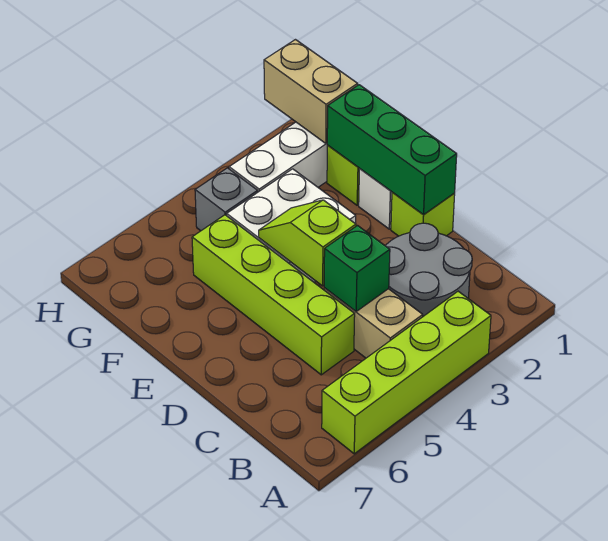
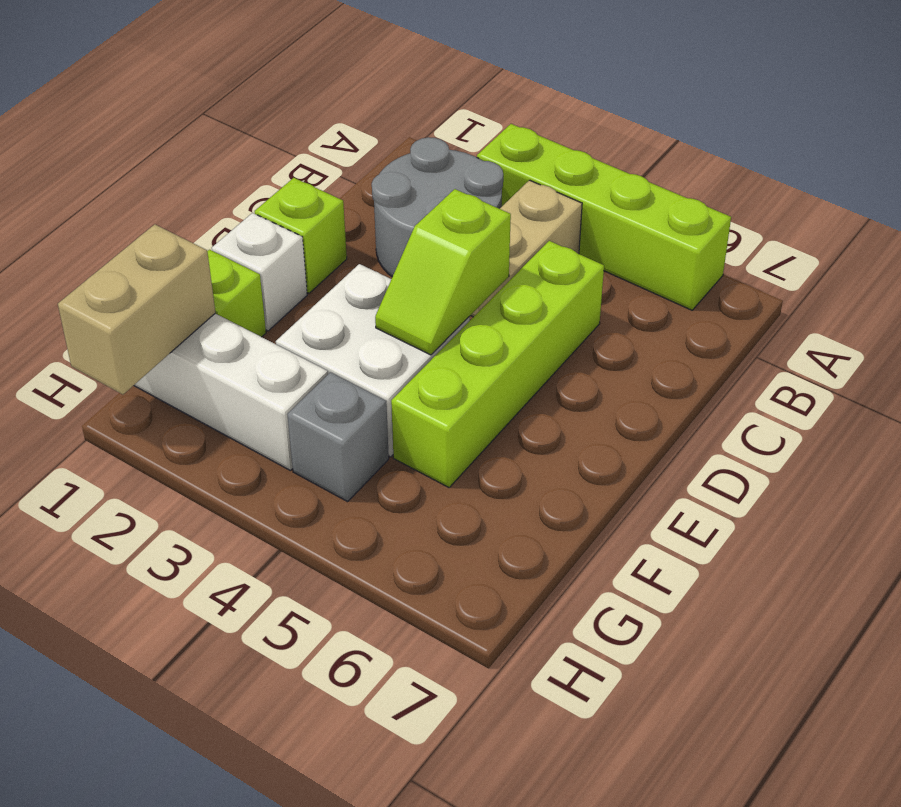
green brick C4 level 2 -> none
green brick D1:F1 level 2 -> none

